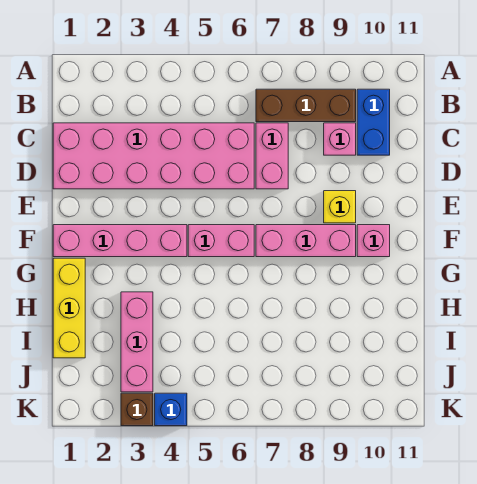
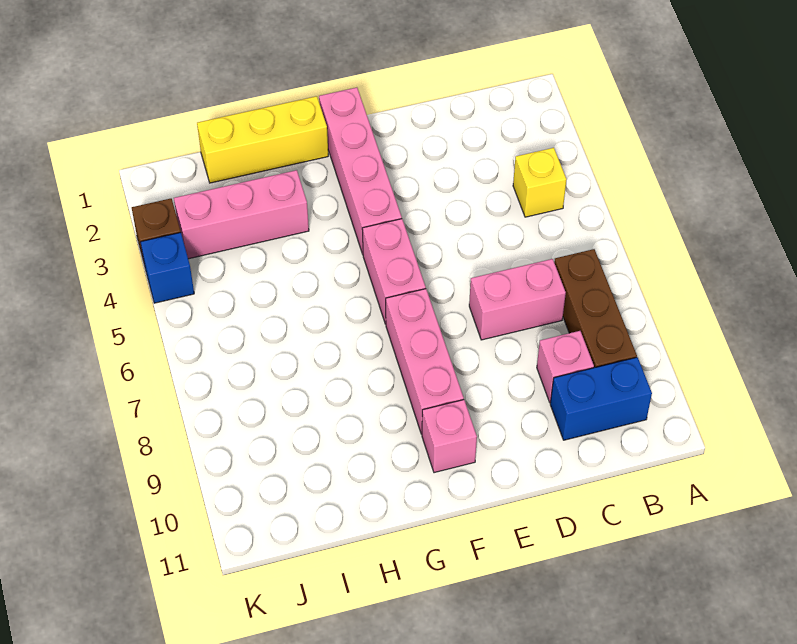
pink brick C1:D6 level 1 -> none
yellow brick E9 level 1 -> yellow brick B4 level 1

